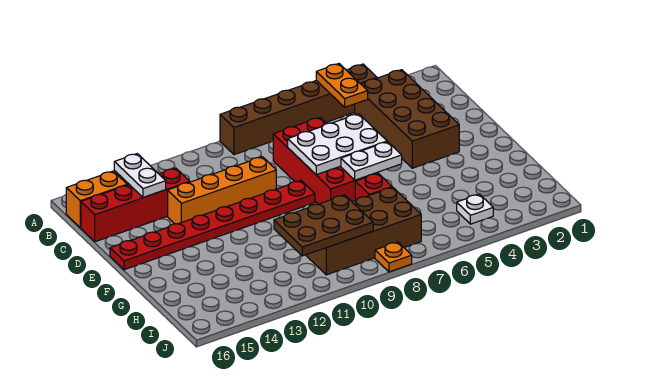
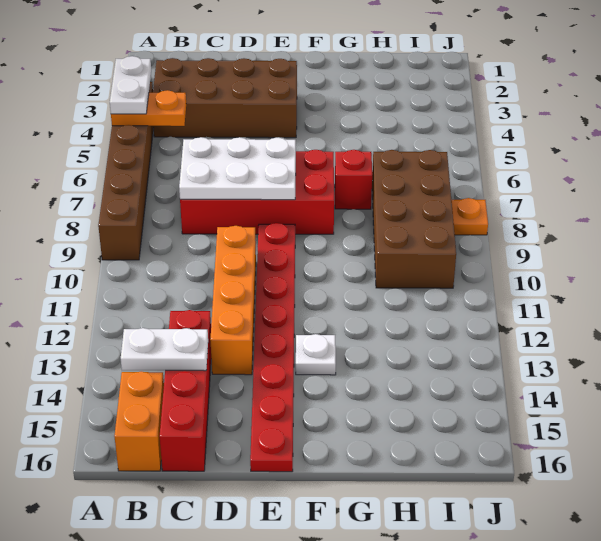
white plate D6:E8 level 2 -> white plate C7:E8 level 2
white plate F6:F7 level 2 -> white plate A4:A5 level 3
brown plate H9:I11 level 2 -> none
white plate I4 level 1 -> white plate F13 level 1

